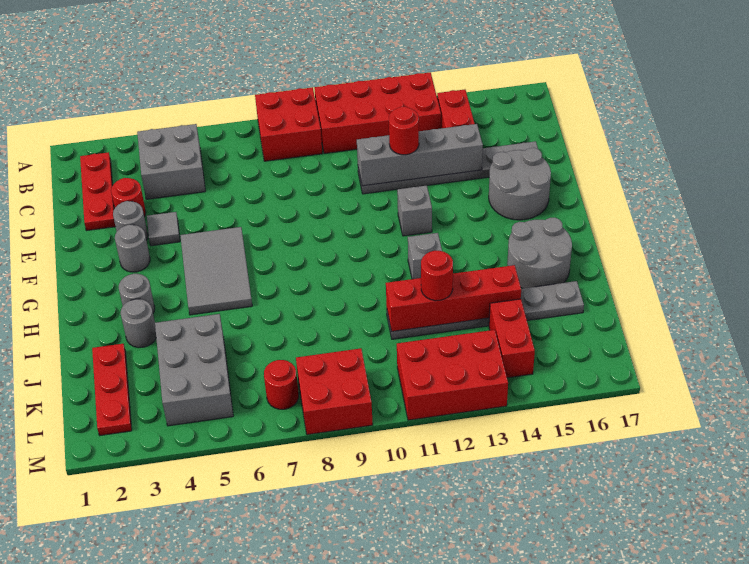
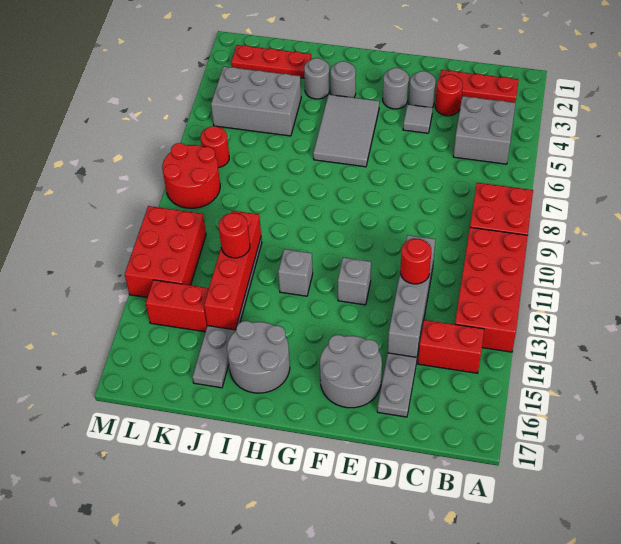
grey tile F5:H6 level 1 -> grey tile G4:H6 level 1
red brick L8:M9 level 1 -> red round brick L8:M9 level 1

